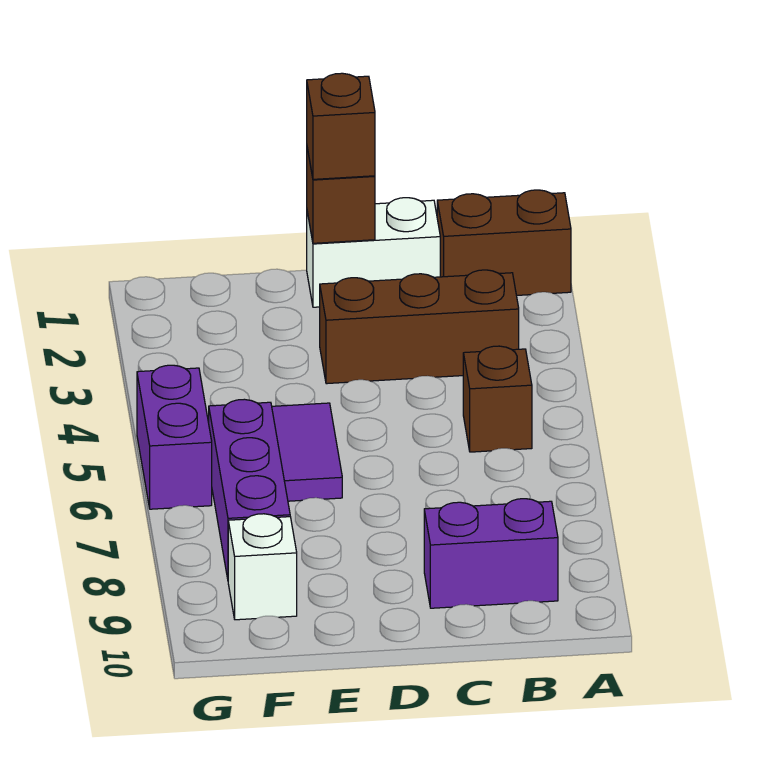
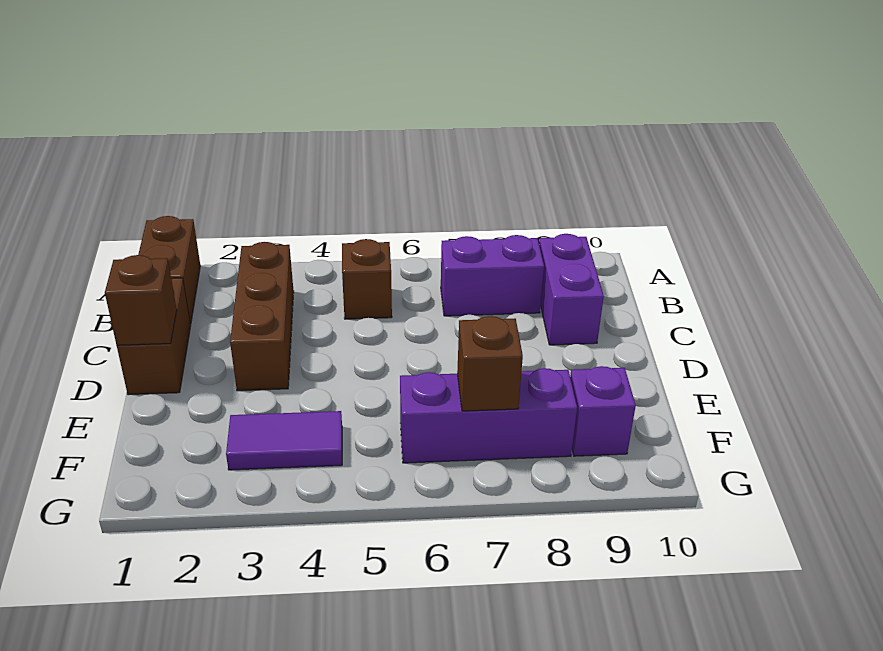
white brick C1:D1 level 1 -> brown brick C1:D1 level 1
brown brick D1 level 3 -> brown brick F7 level 2
purple tile E5:E6 level 1 -> purple tile F3:F4 level 1
white brick F9 level 1 -> purple brick F9 level 1
purple brick G5:G6 level 1 -> purple brick B7:B8 level 1

